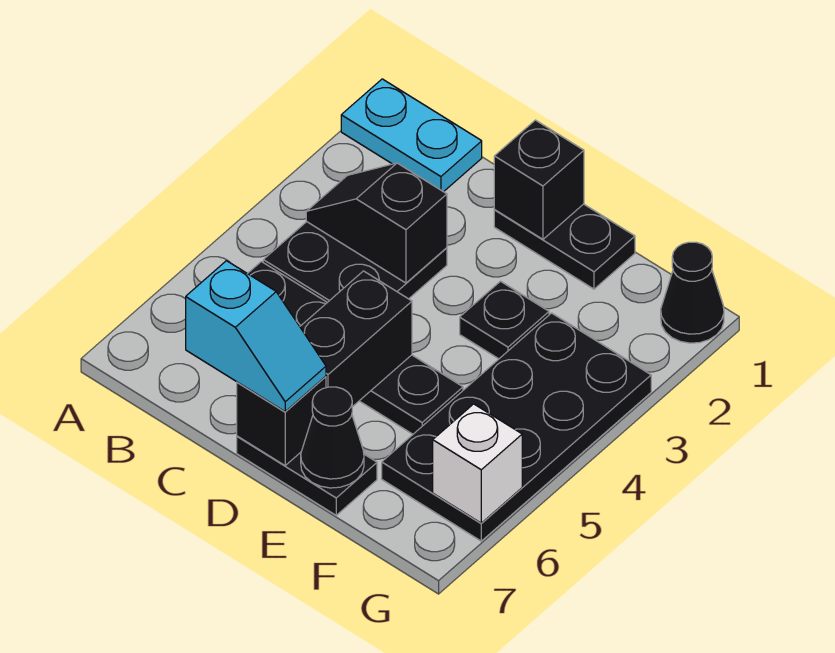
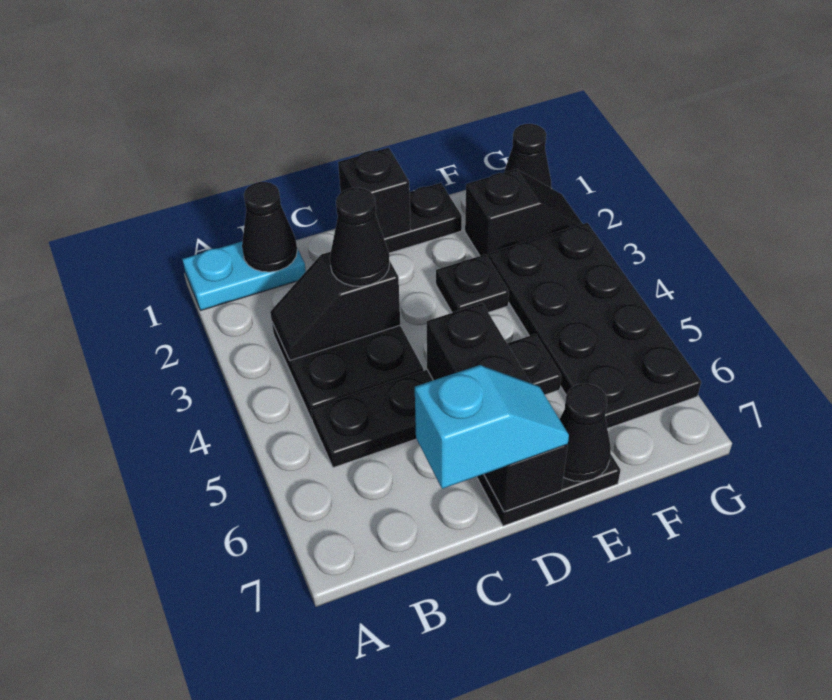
none -> black cone B1 level 2
none -> black cone C3 level 3
none -> black slope F2:G2 level 1 top F
white brick G6 level 2 -> none

